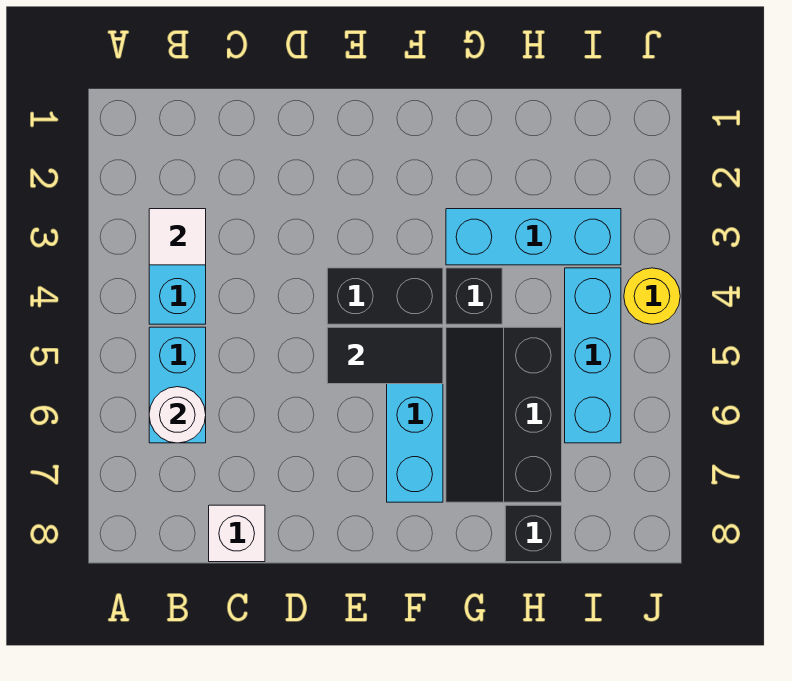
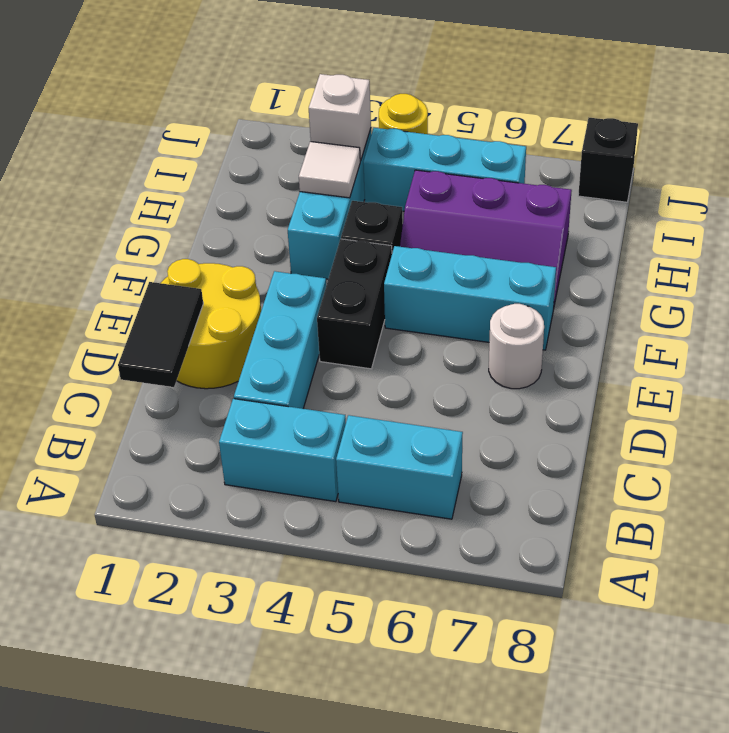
white tile B3 level 2 -> white tile H3 level 2
white round brick B6 level 2 -> white round brick E7 level 1
none -> cyan brick C3:E3 level 1
white brick C8 level 1 -> white brick I3 level 2
none -> yellow round brick D1:E2 level 1
black tile E5:F5 level 2 -> black tile C1:D1 level 2
black slope G5:H7 level 1 top H -> purple slope G5:H7 level 1 top H
black brick H8 level 1 -> black brick J8 level 1

